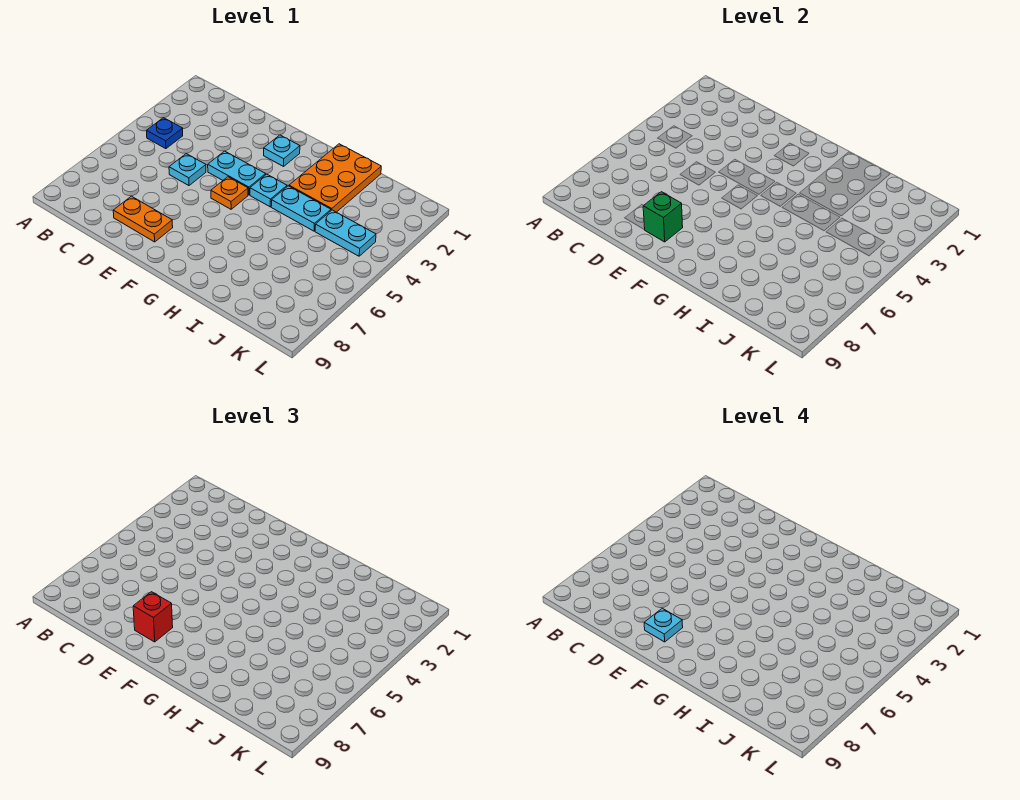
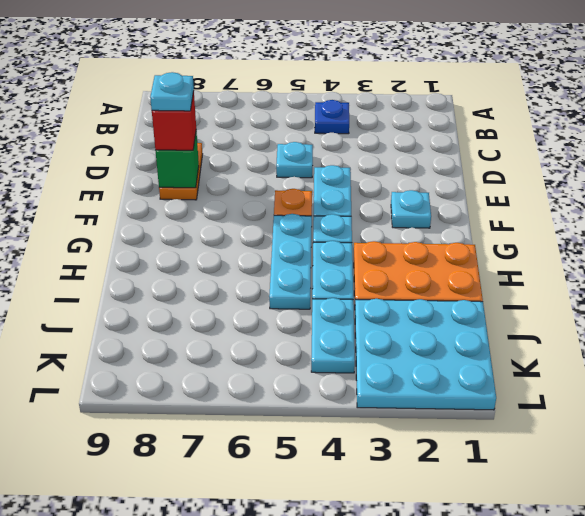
none -> cyan plate G5:I5 level 1
none -> cyan plate J1:L3 level 1

